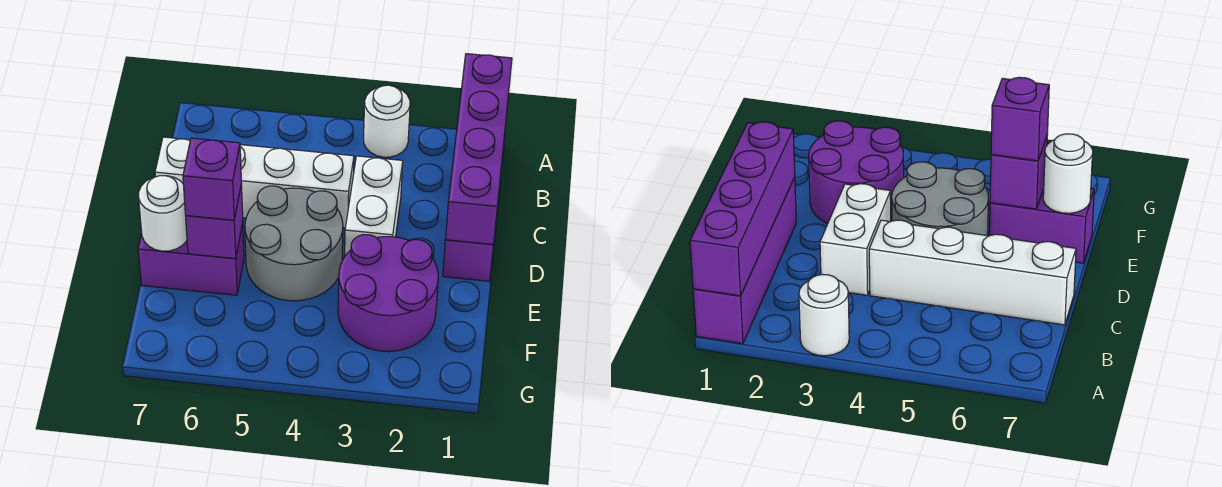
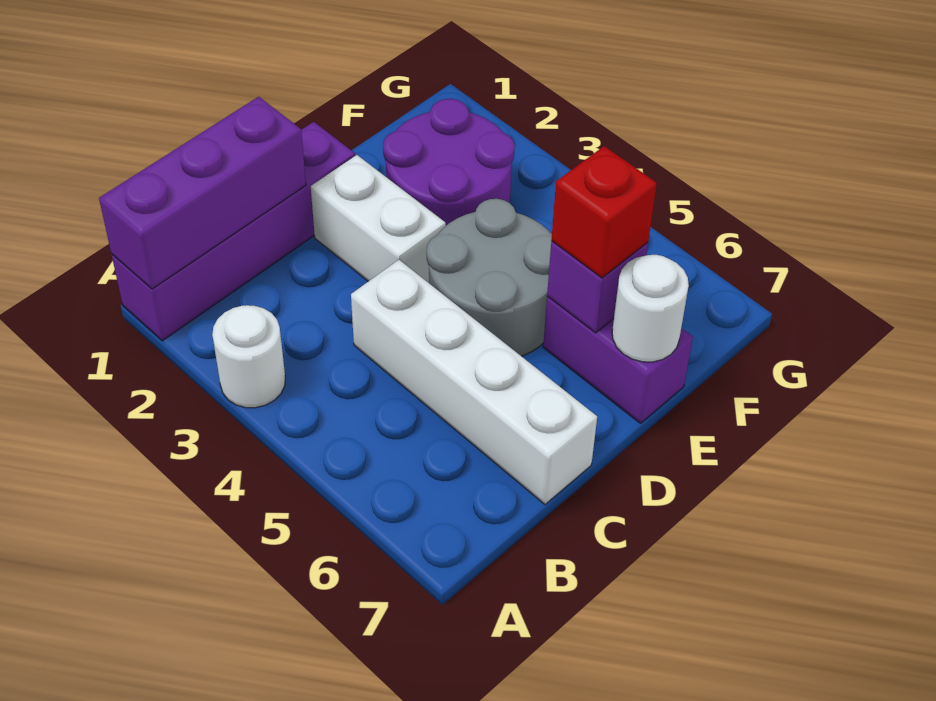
purple brick A1:D1 level 2 -> purple brick A1:C1 level 2
white brick C3:D3 level 1 -> white brick D2:D3 level 1
purple brick E6 level 3 -> red brick E6 level 3

